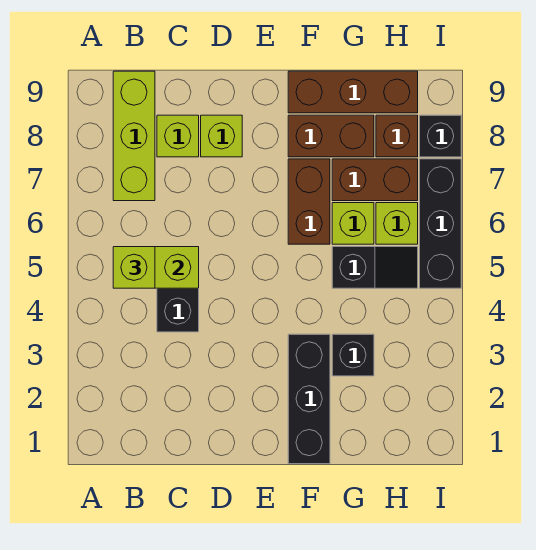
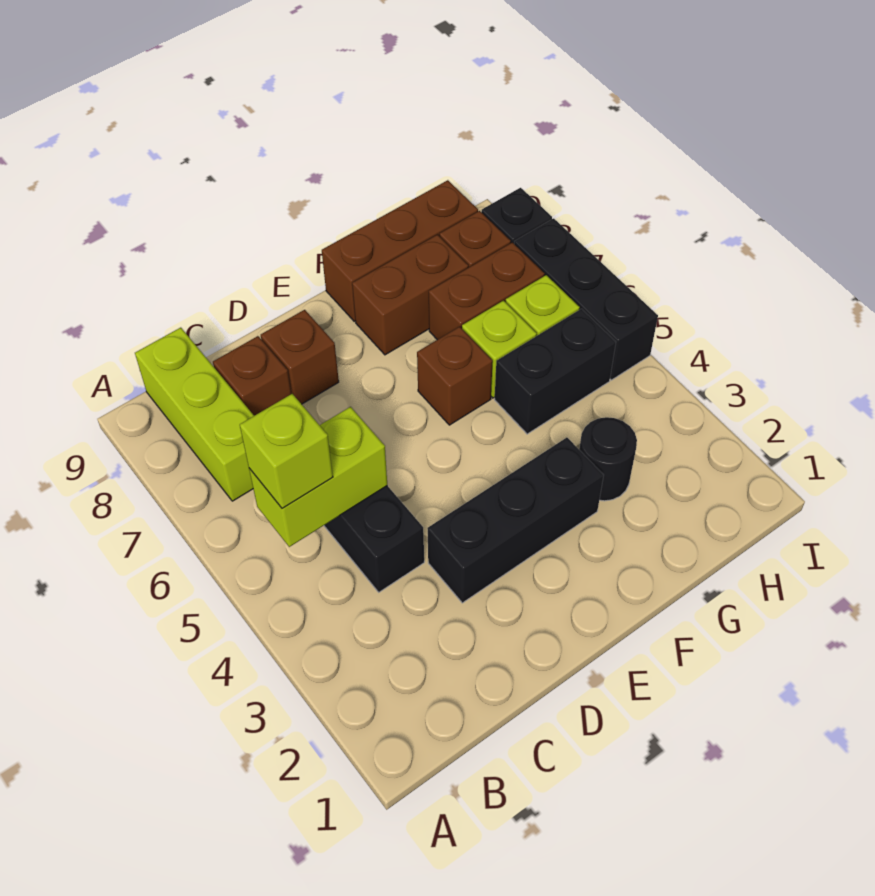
lime brick C8 level 1 -> brown brick C8 level 1
lime brick D8 level 1 -> brown brick D8 level 1
black brick F1:F3 level 1 -> black brick D3:F3 level 1
brown brick F6:F7 level 1 -> brown brick F6 level 1
black brick G3 level 1 -> black round brick G3 level 1
black slope G5:H5 level 1 top G -> black brick G5:H5 level 1

